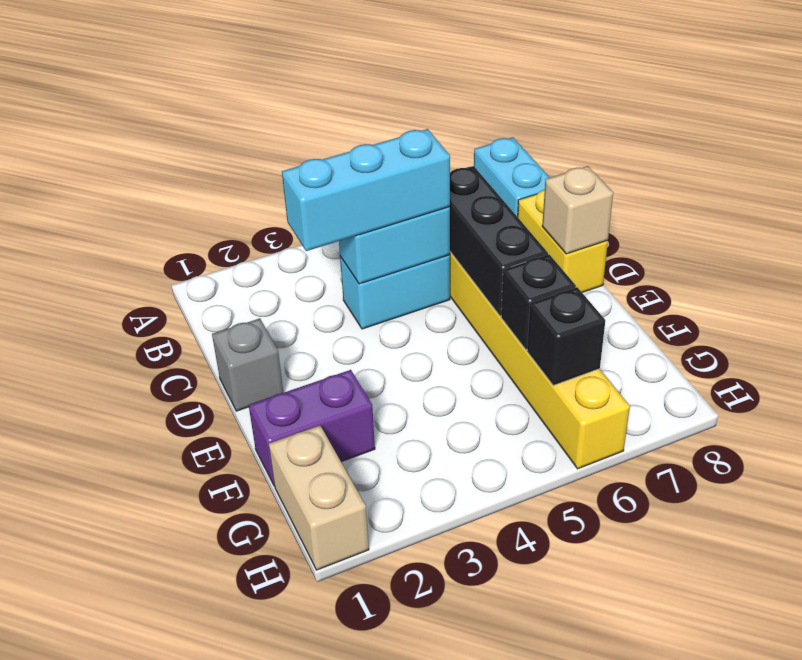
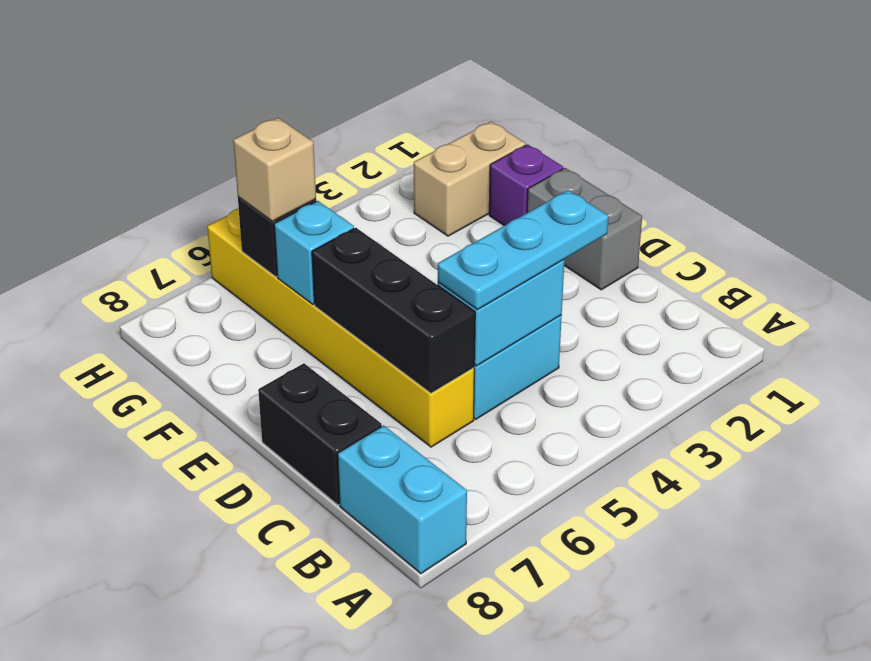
cyan brick C3:C5 level 3 -> cyan plate C3:C5 level 3
yellow brick C8:D8 level 1 -> black brick C8:D8 level 1
grey brick D1 level 1 -> grey brick D1:E1 level 1
tan brick D8 level 2 -> tan brick G6 level 3
purple brick F1:F2 level 1 -> purple brick F1 level 1
black brick F6 level 2 -> cyan brick F6 level 2
tan brick G1:H1 level 1 -> tan brick G1:G2 level 1

